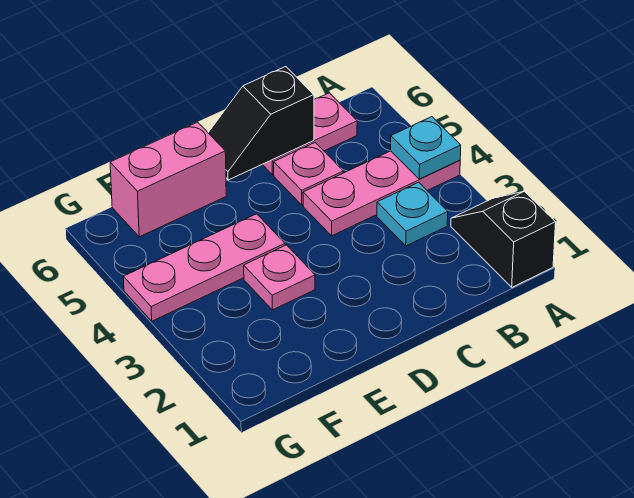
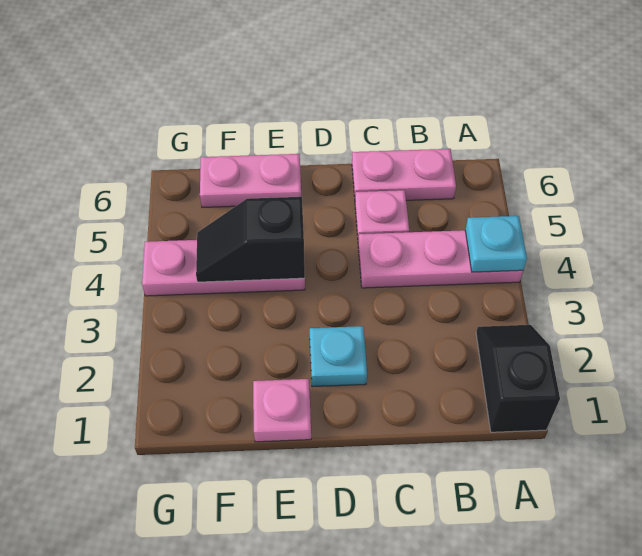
cyan plate B3 level 1 -> cyan plate D2 level 1
black slope C6:D6 level 2 top C -> black slope E4:F4 level 2 top E
pink plate E3 level 1 -> pink plate E1 level 1
pink brick E6:F6 level 1 -> pink plate E6:F6 level 1

